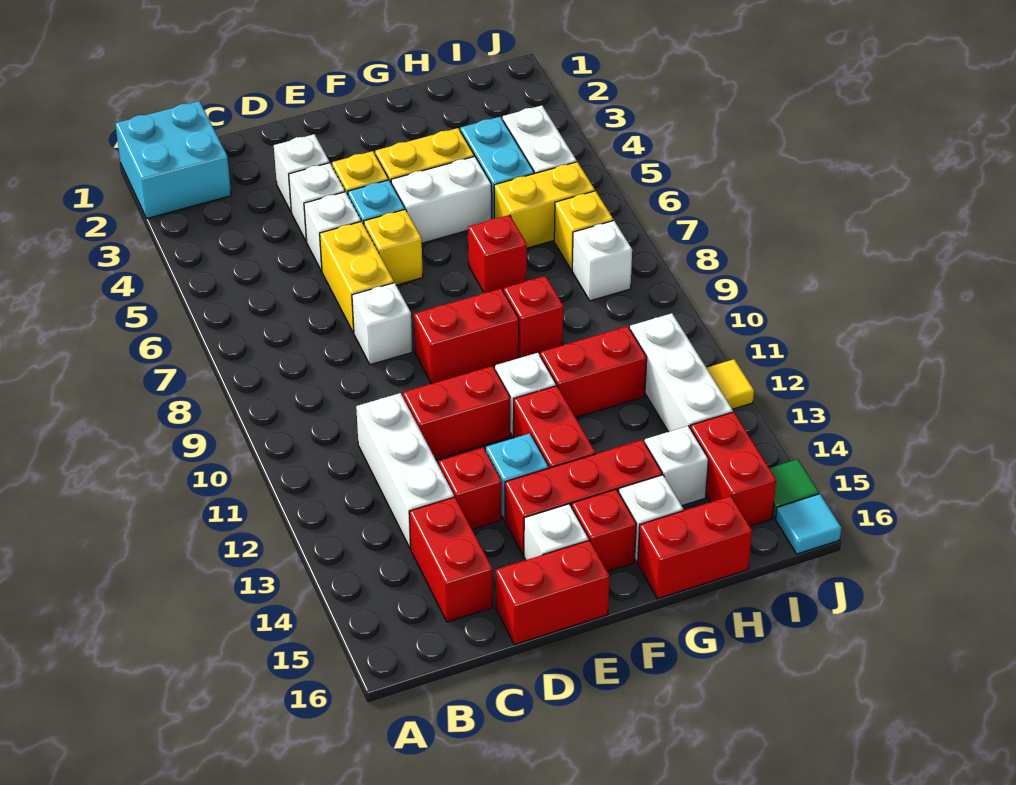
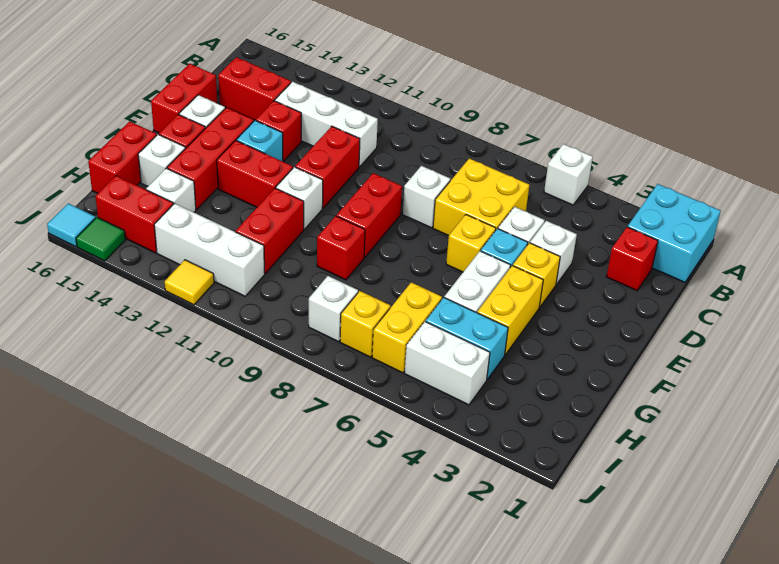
white brick D3 level 1 -> white brick A5 level 1
yellow brick D6:D7 level 1 -> yellow brick C6:D7 level 1
red brick G7 level 1 -> red brick C2 level 1

